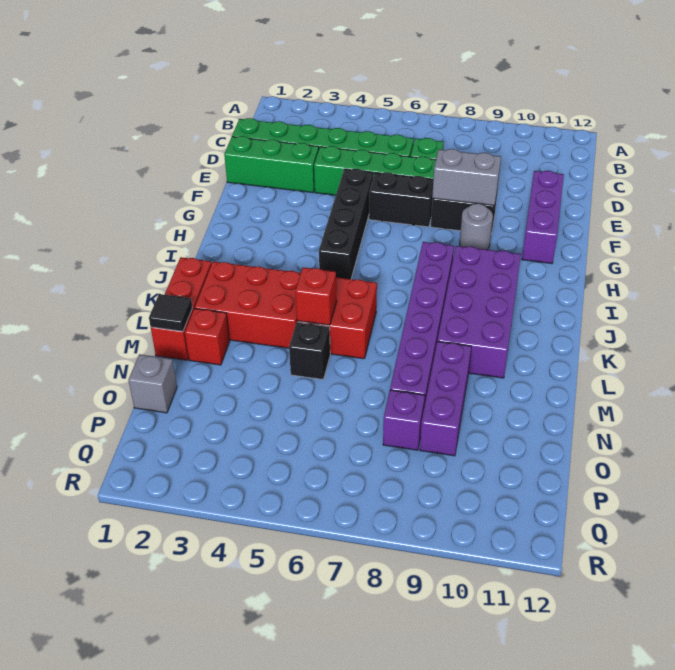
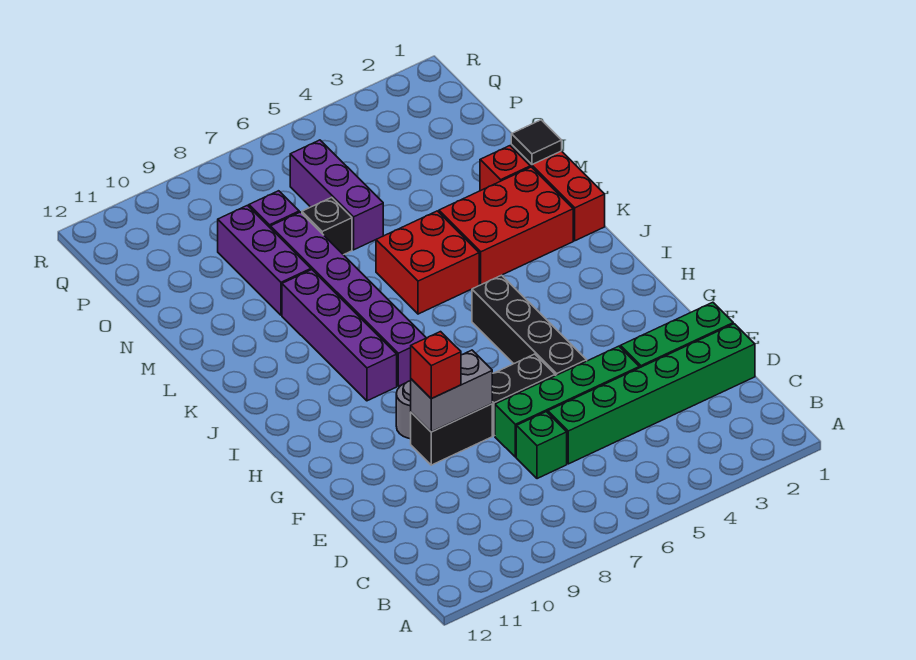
purple brick E11:G11 level 1 -> purple brick N6:P6 level 1
purple brick I9:L10 level 1 -> purple brick I9:L9 level 1
red brick L5 level 2 -> red brick F9 level 3
black brick M5 level 1 -> black brick N7 level 1
grey brick O1 level 1 -> none

